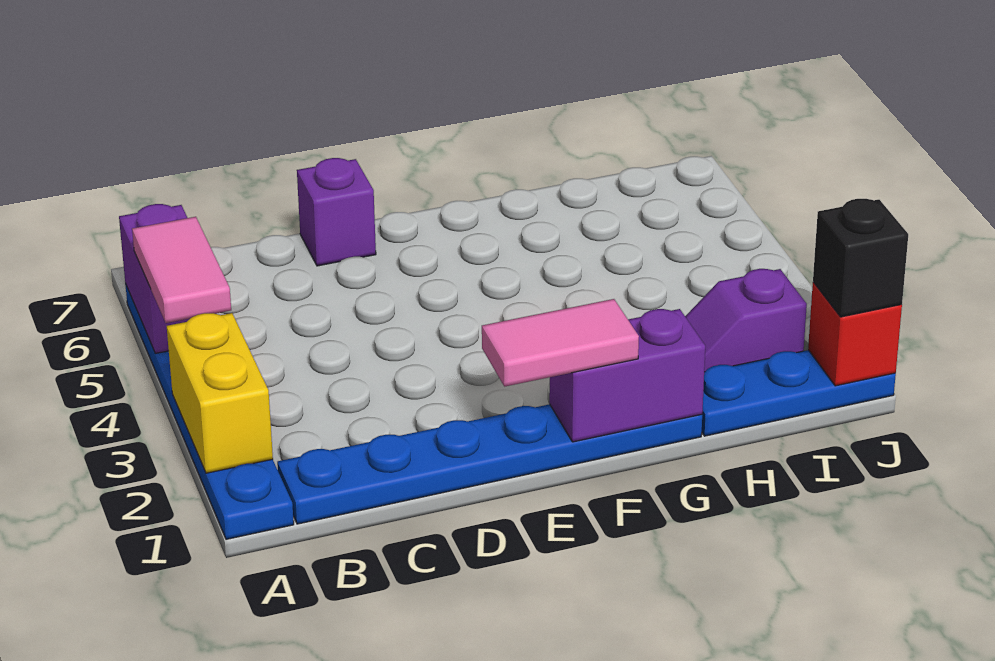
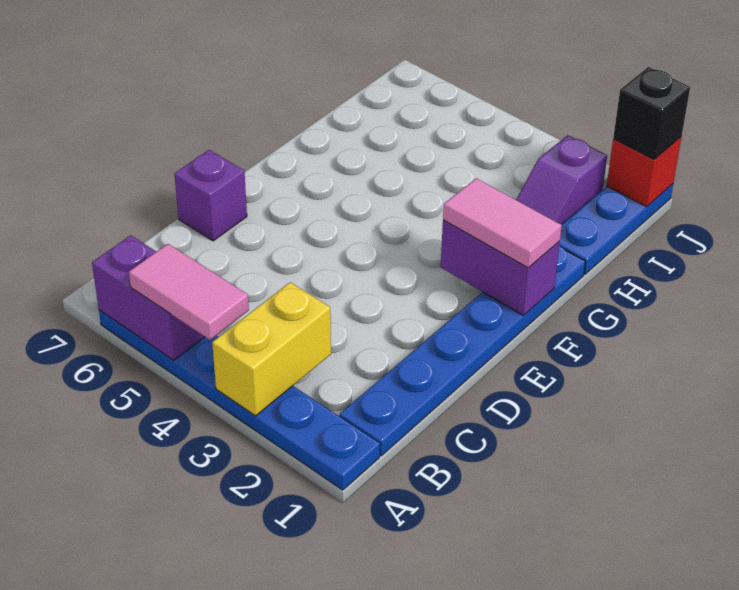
yellow brick A2:A3 level 2 -> yellow brick A3:B3 level 2
pink tile E1:F1 level 3 -> pink tile F1:F2 level 3
purple brick F1:G1 level 2 -> purple brick F1:F2 level 2

